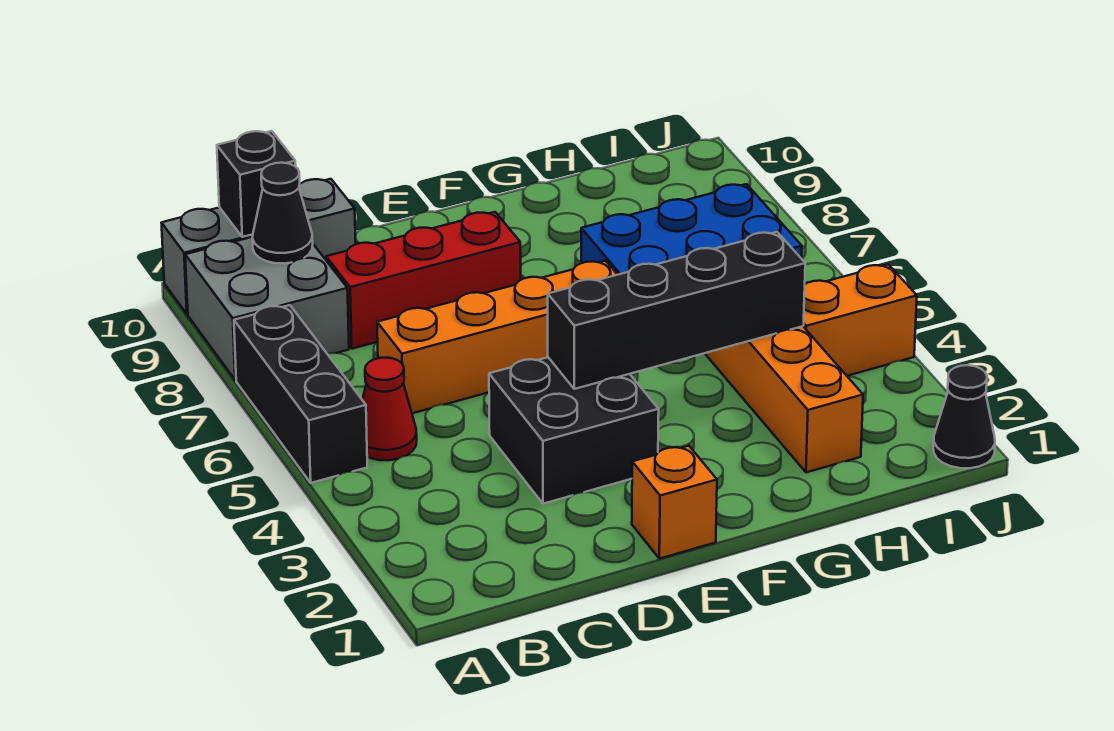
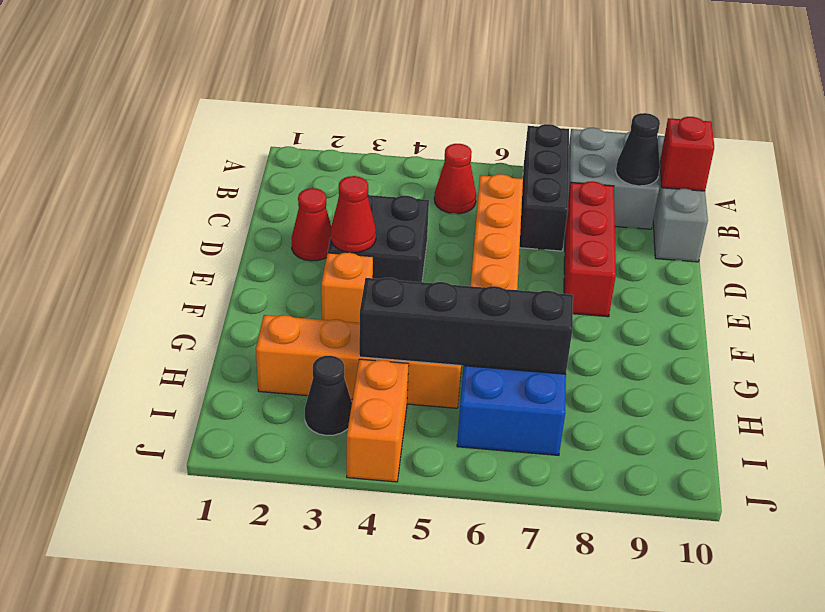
black brick A5:A7 level 1 -> black brick A7:C7 level 1
black brick B10 level 2 -> red brick B10 level 2
none -> red cone D2 level 1
orange brick E1 level 1 -> orange brick F3 level 1
none -> red cone E3 level 2
black brick E4:H4 level 2 -> black brick H4:H7 level 2
black cone J1 level 1 -> black cone I3 level 1

